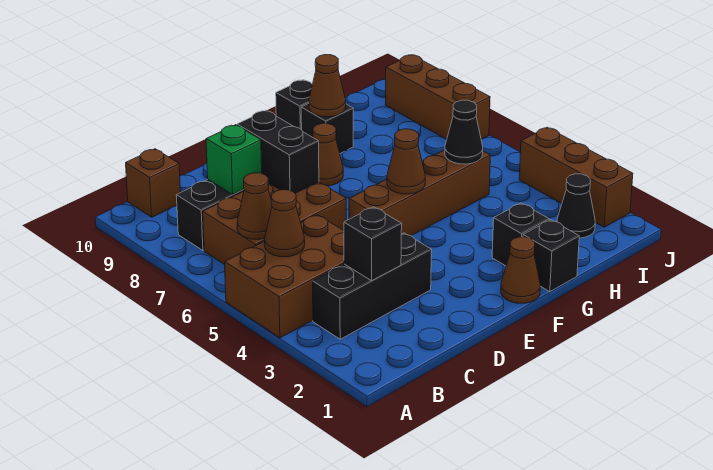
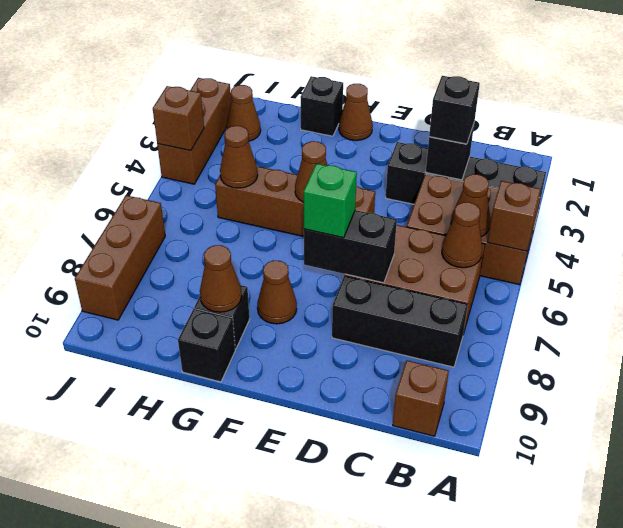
none -> brown brick A5 level 2
black brick B3:D3 level 1 -> black brick A3:D3 level 1
green brick C8 level 2 -> green brick E7 level 3
black brick D7:D8 level 2 -> black brick D7:E7 level 2
black brick G2 level 1 -> black brick C3 level 3
black cone H5 level 2 -> brown cone H5 level 2
black cone I2 level 1 -> brown cone I2 level 1
none -> brown brick J4 level 2

